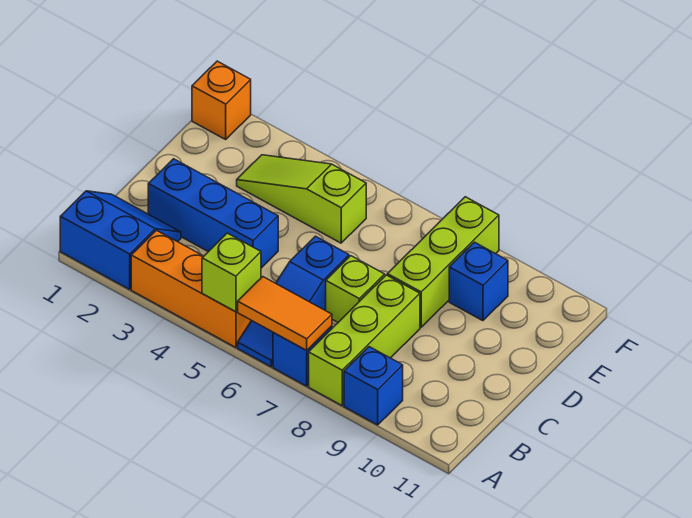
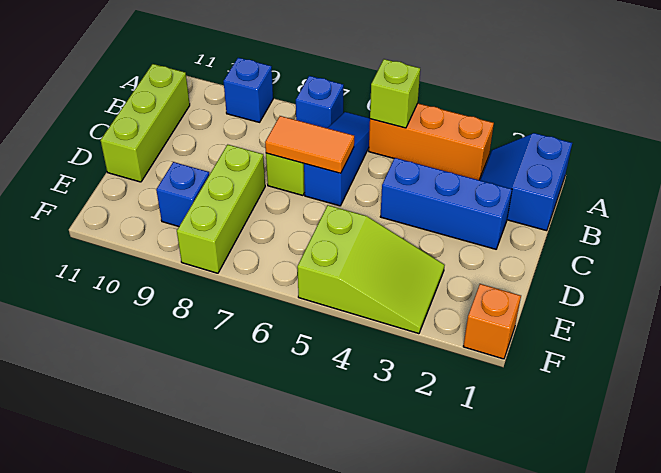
blue slope A1:B2 level 1 top A -> blue slope A1:B2 level 1 top 1
orange tile A6:A7 level 2 -> orange tile C6:C7 level 2
lime brick A8:C8 level 1 -> lime brick B11:D11 level 1
lime slope E3:E5 level 1 top 5 -> lime slope E3:F5 level 1 top 5

